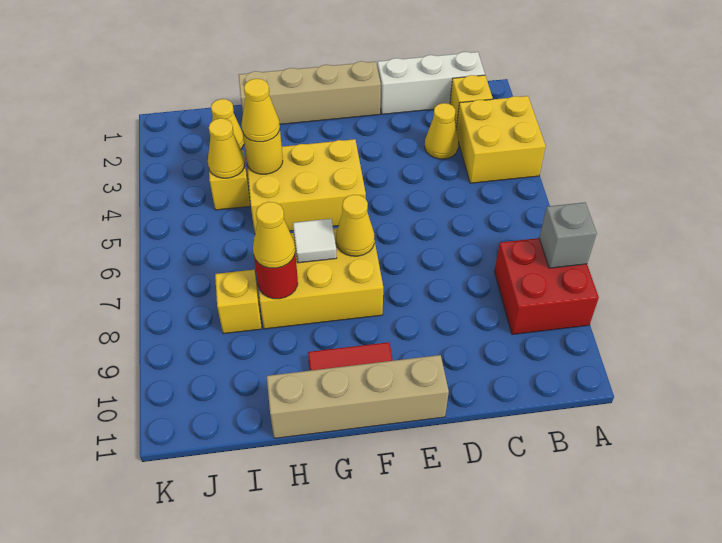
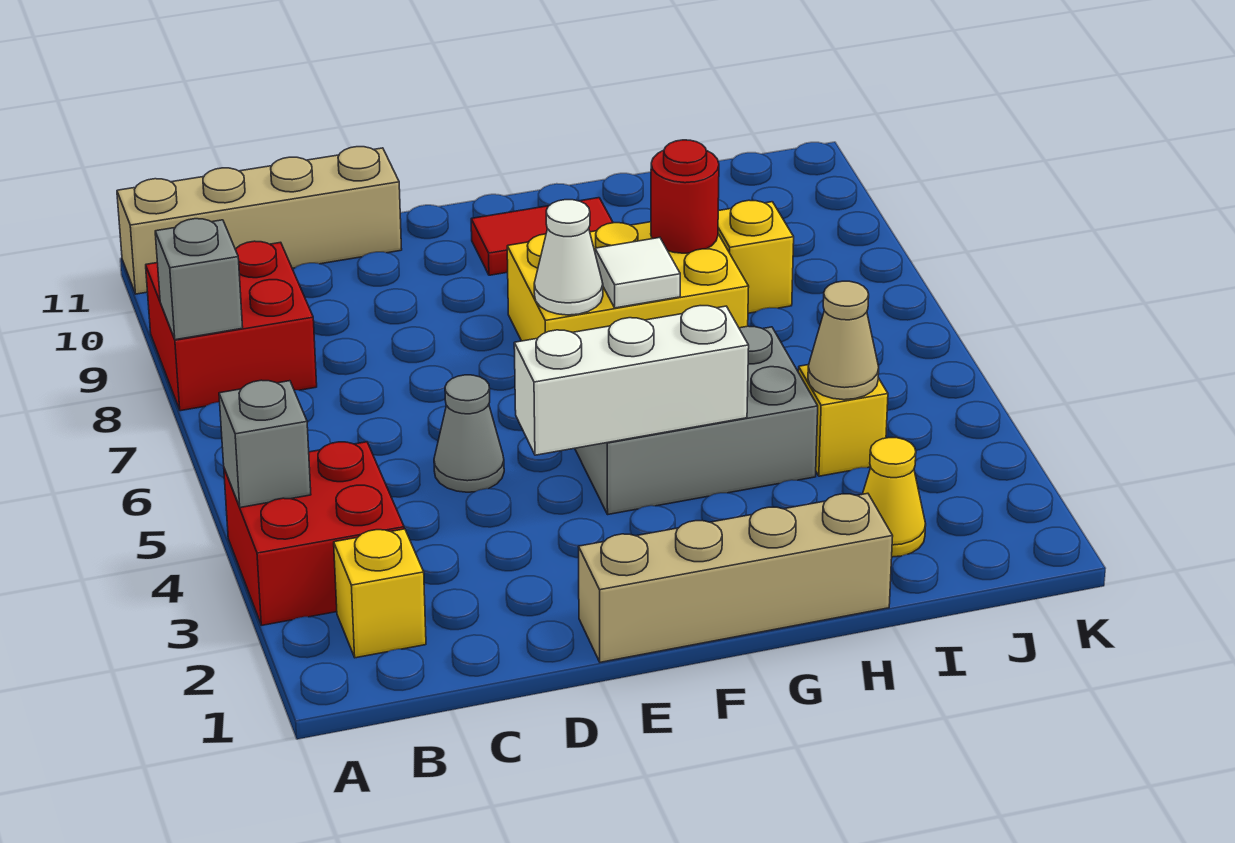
yellow brick A3:B4 level 1 -> red brick A3:B4 level 1
none -> grey brick A4 level 2
white brick B1:D1 level 1 -> white brick E4:G4 level 2
yellow cone C3 level 1 -> none
none -> grey cone D5 level 1
tan brick E11:H11 level 1 -> tan brick A11:D11 level 1
yellow brick F4:H5 level 1 -> grey brick F4:H5 level 1
yellow cone F7 level 2 -> white cone F7 level 2
yellow round brick H4 level 2 -> none
yellow cone H4 level 3 -> none
yellow cone H8 level 3 -> none
yellow cone I4 level 2 -> tan cone I4 level 2

